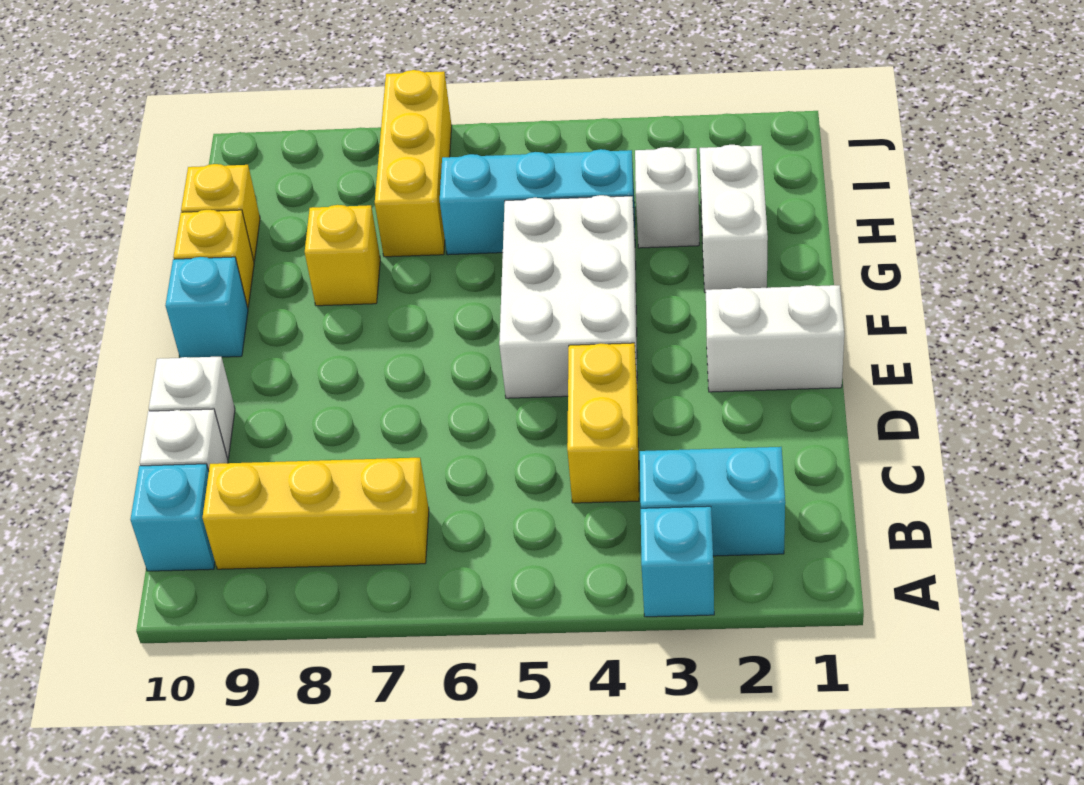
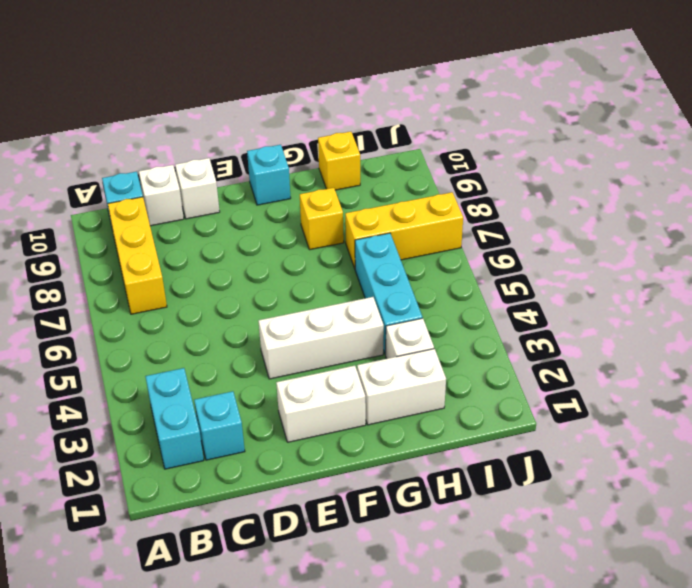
cyan brick A3 level 1 -> cyan brick C2 level 1
yellow brick C4:D4 level 1 -> none
white brick E1:E2 level 1 -> white brick E2:F2 level 1
white brick E4:G5 level 1 -> white brick E4:G4 level 1
yellow brick G10 level 1 -> none

